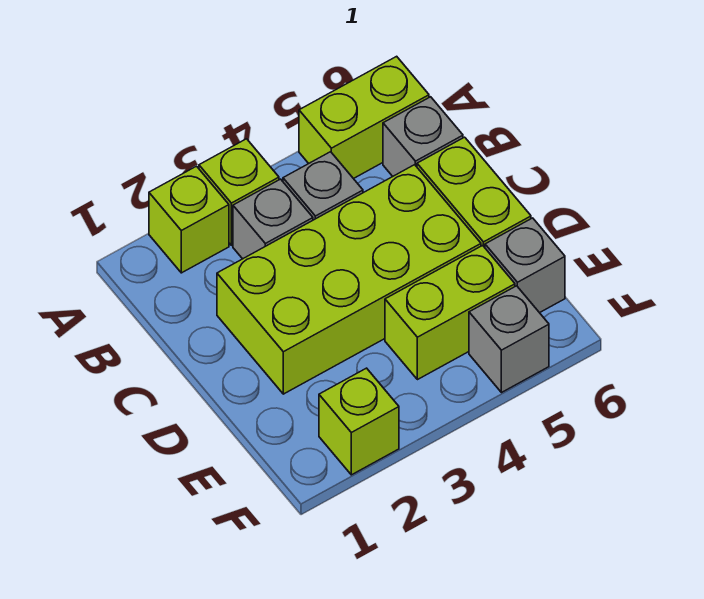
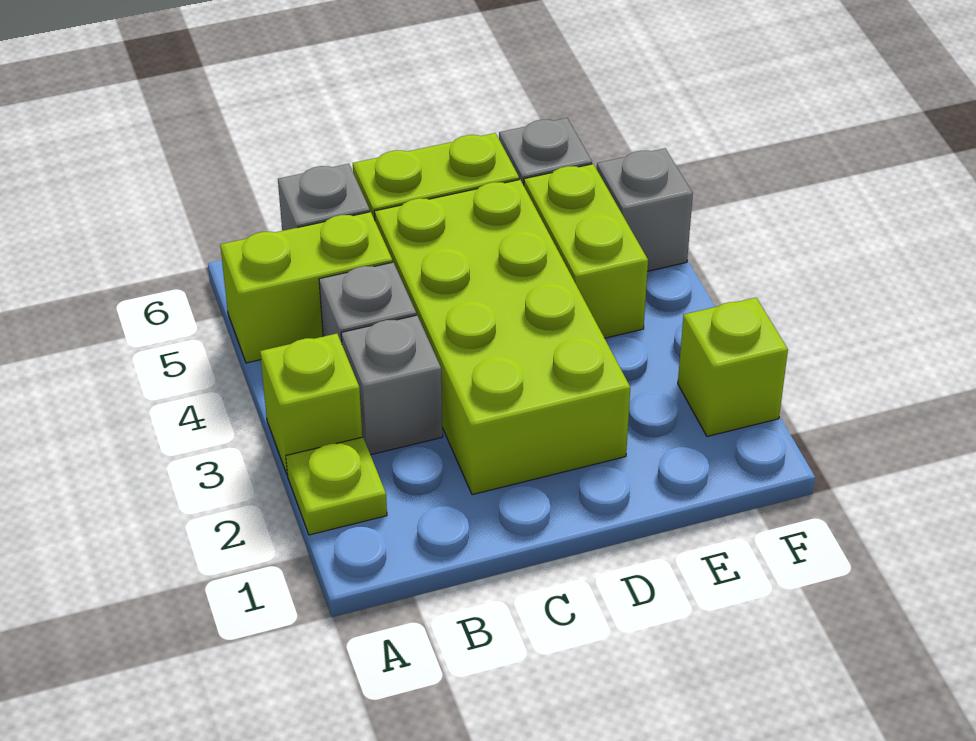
lime brick A2 level 1 -> lime plate A2 level 1
lime brick A5:A6 level 1 -> lime brick A5:B5 level 1

